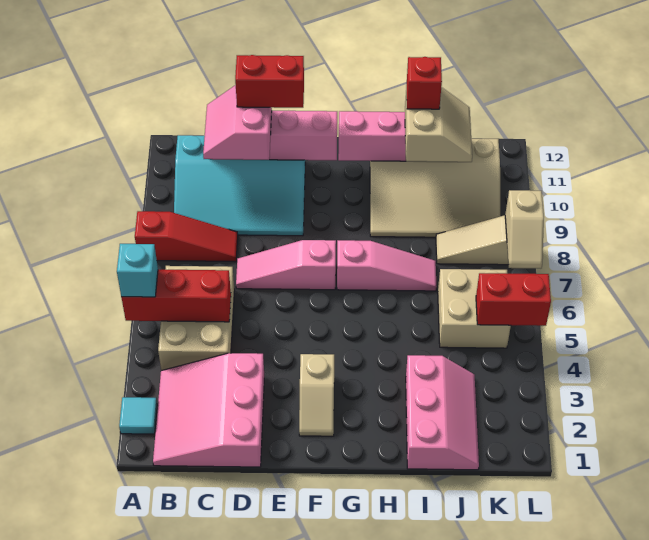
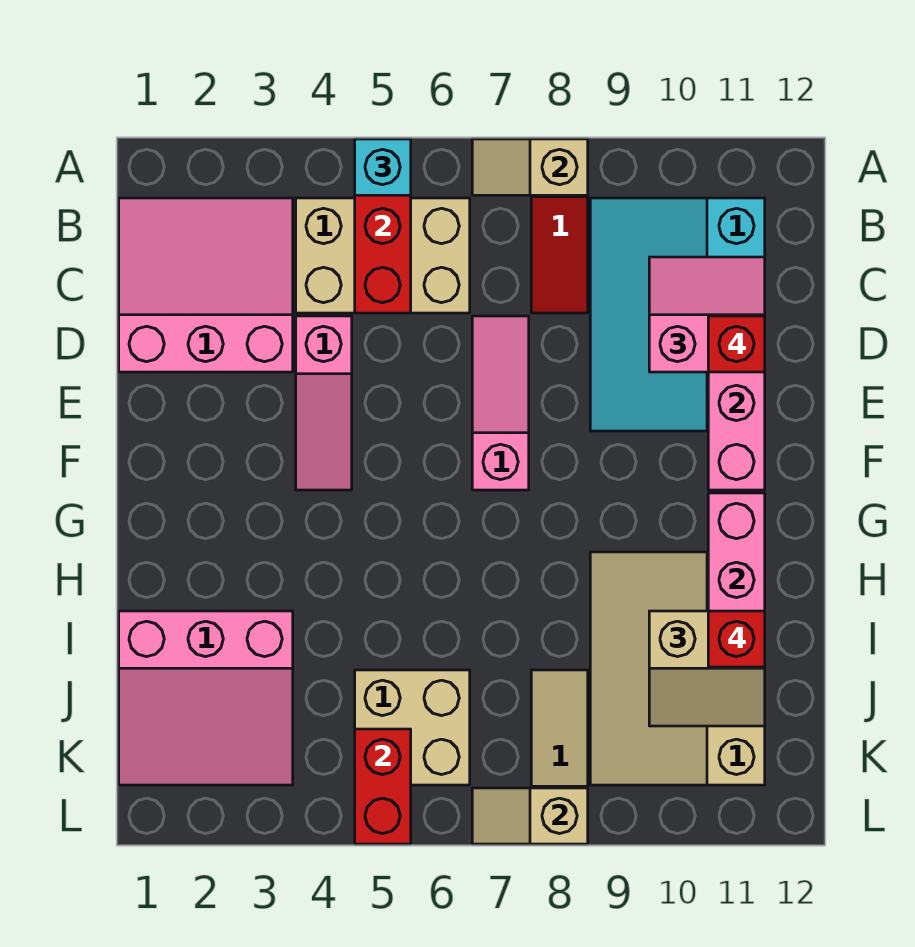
cyan tile A2 level 1 -> none
red brick D11:E11 level 4 -> red brick D11 level 4
tan slope F2:F3 level 1 top 3 -> tan slope A7:A8 level 2 top 8
pink slope G7:I7 level 1 top G -> pink slope D4:F4 level 1 top D
pink slope I1:J3 level 1 top I -> pink slope I1:K3 level 1 top I

